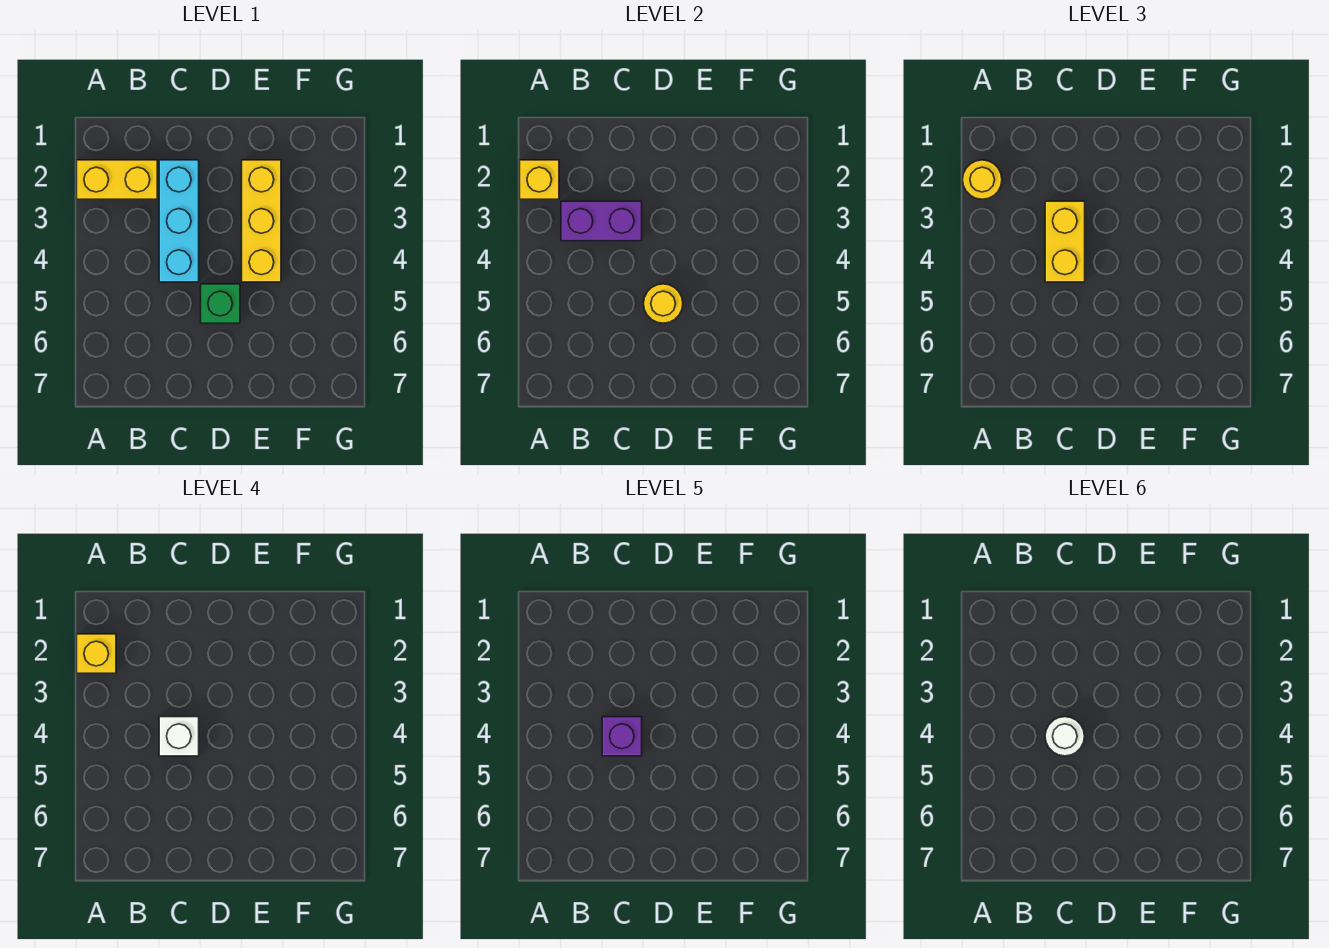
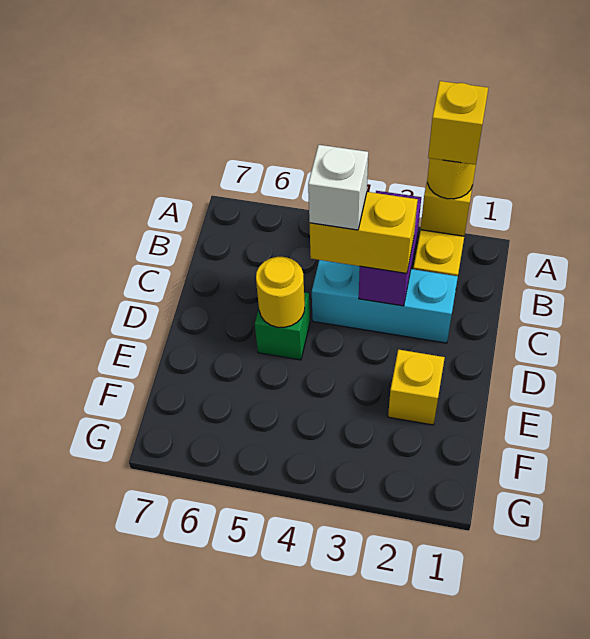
purple brick C4 level 5 -> none
white round brick C4 level 6 -> none
yellow brick E2:E4 level 1 -> yellow brick E2 level 1

